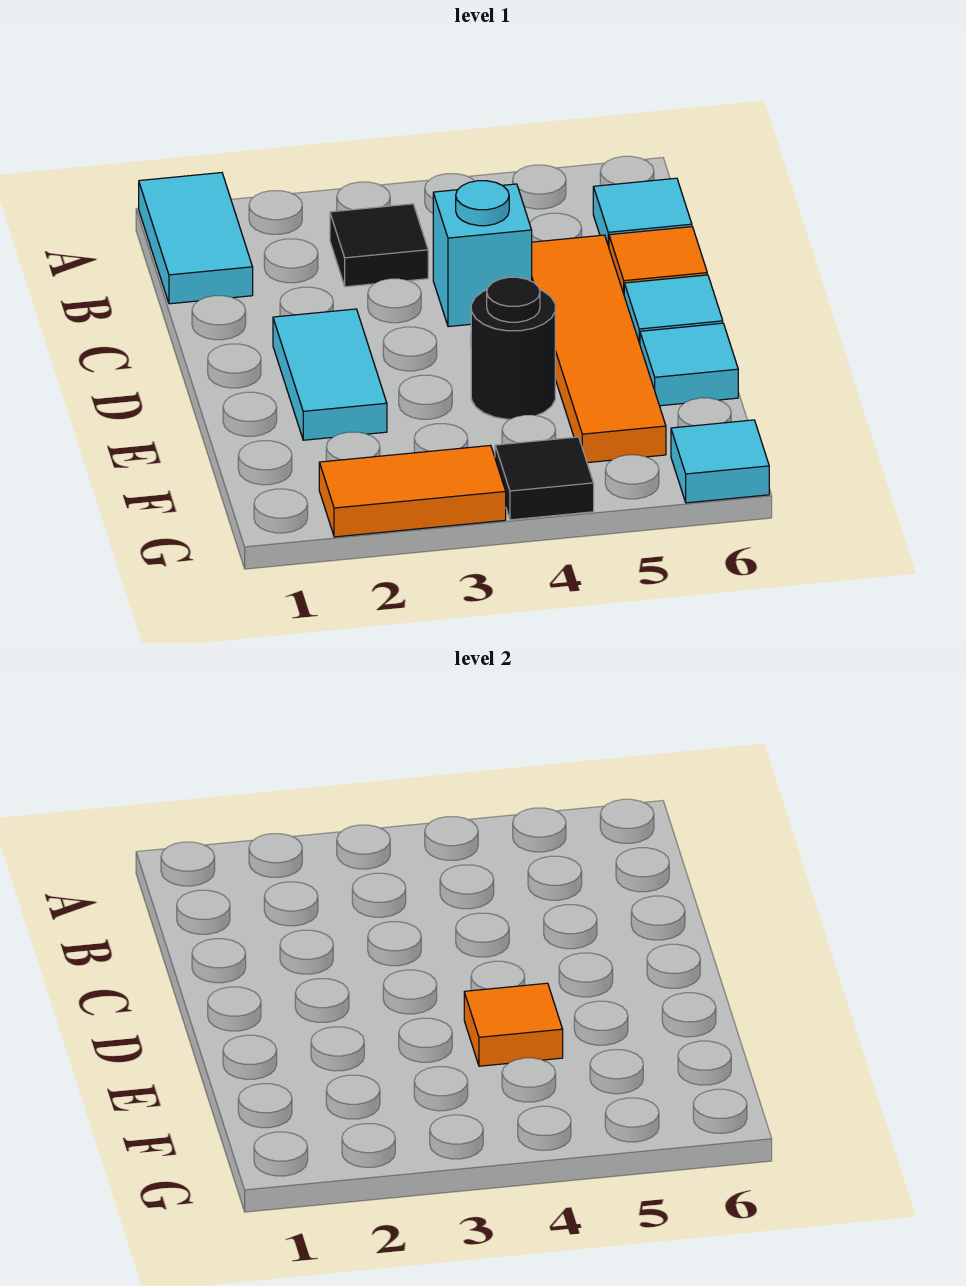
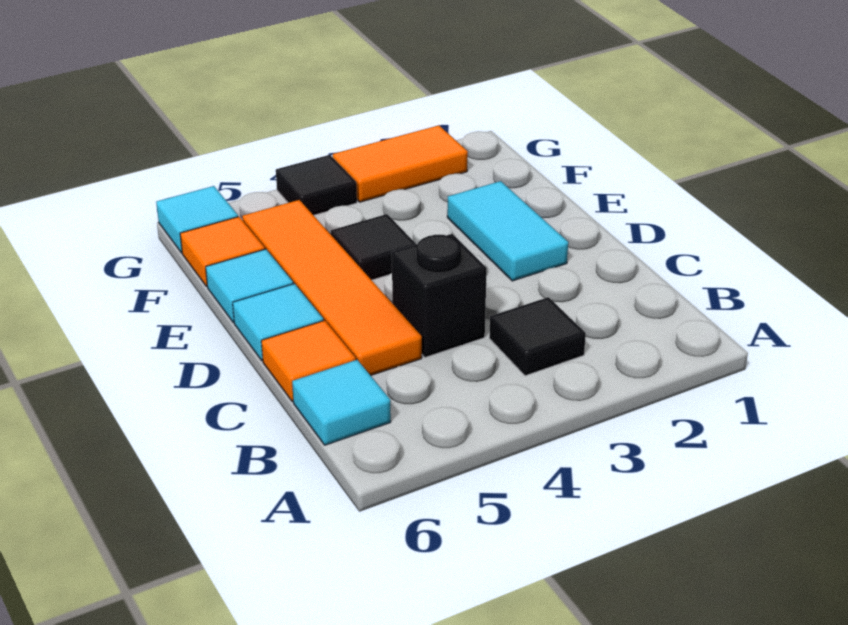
cyan tile A1:B1 level 1 -> none
cyan brick C4 level 1 -> black brick C4 level 1
black round brick E4 level 1 -> black tile E4 level 1
orange tile E4 level 2 -> orange tile F6 level 1

